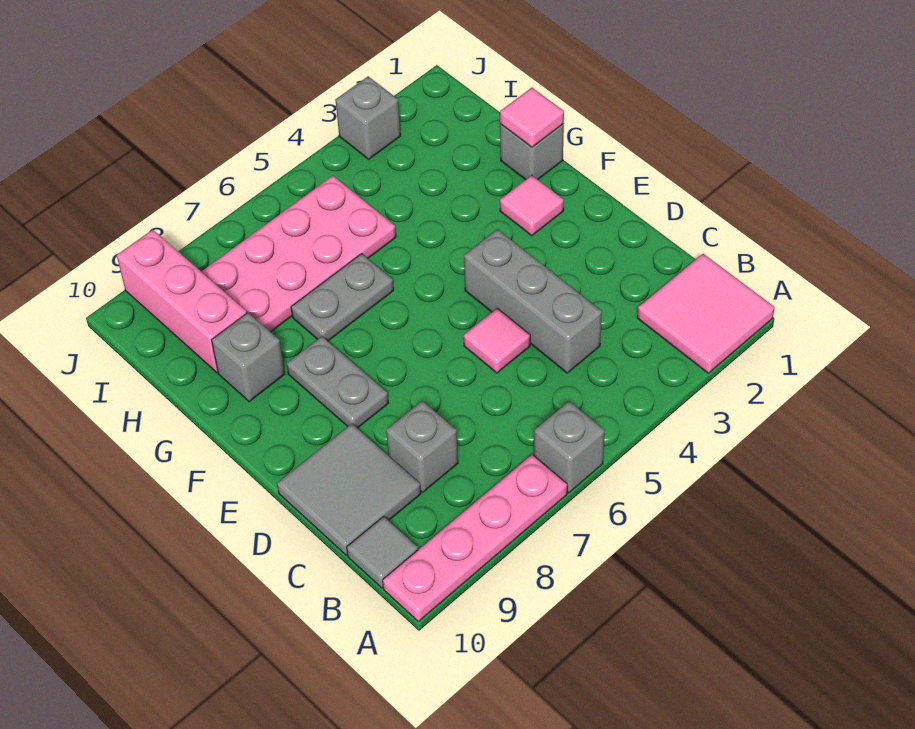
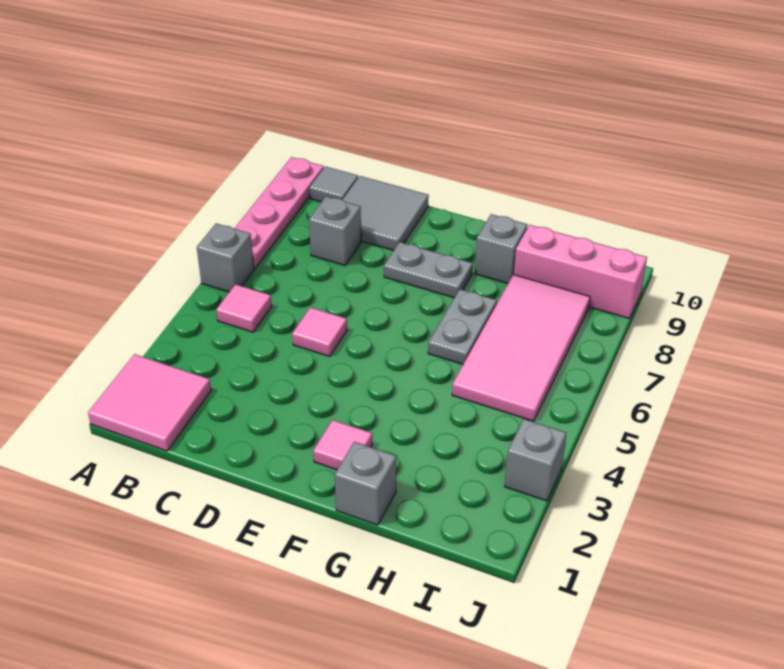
grey brick C4:E4 level 1 -> none
pink tile G1 level 2 -> pink tile B5 level 1
pink plate H5:I8 level 1 -> pink tile H5:I8 level 1

